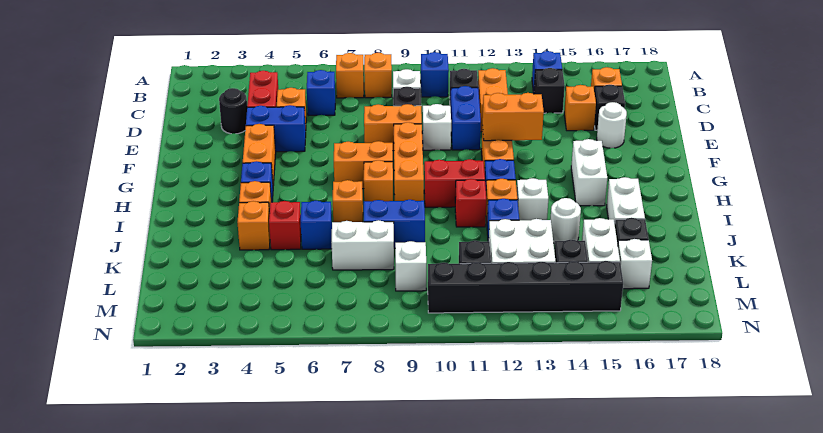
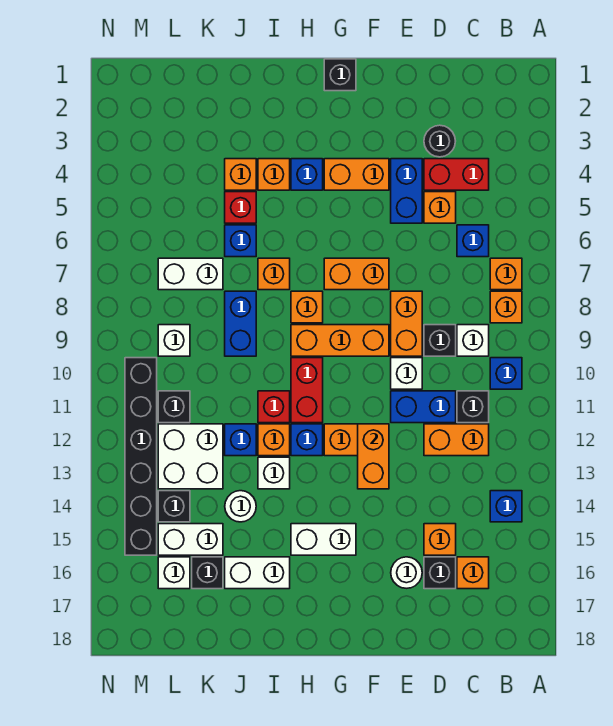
black brick C14 level 1 -> black brick G1 level 1
orange brick G7:G8 level 1 -> orange brick F7:G7 level 1
white brick K7:K8 level 1 -> white brick K7:L7 level 1

